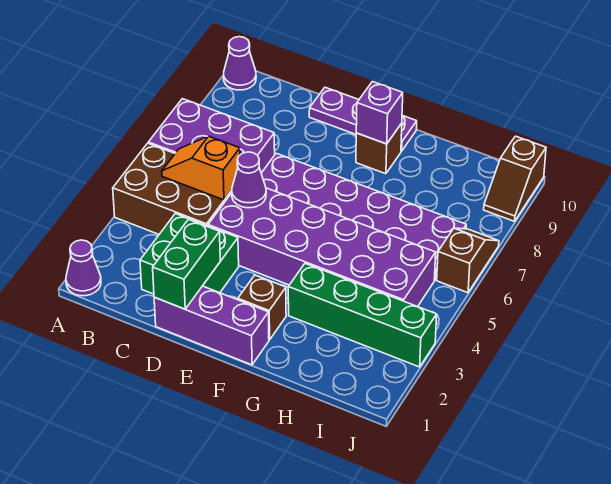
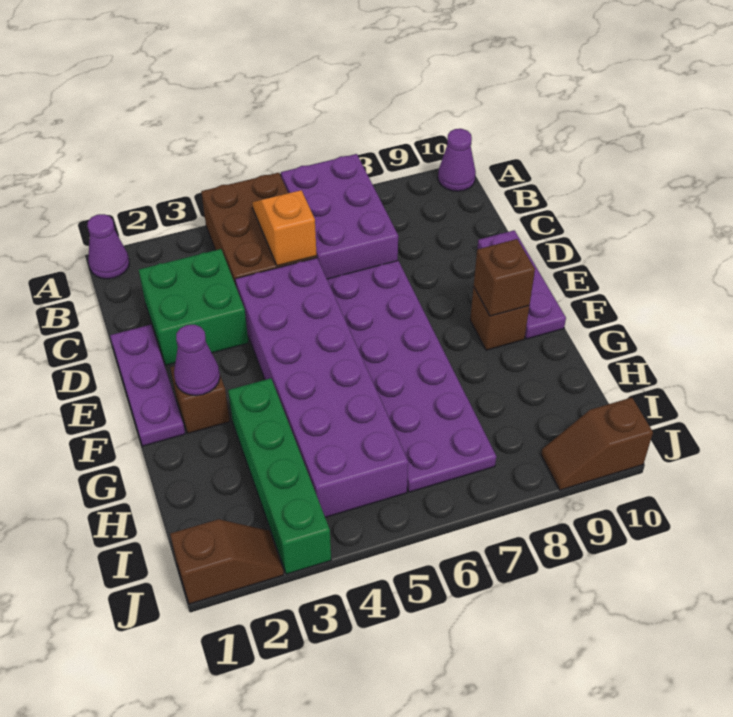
purple brick D1:F1 level 1 -> purple plate D1:F1 level 1
green brick D1:D2 level 2 -> none
purple cone D5 level 2 -> purple cone F2 level 2
purple brick F9 level 2 -> brown brick F9 level 2
brown slope J6:J7 level 1 top 6 -> brown slope J1:J2 level 1 top 1

